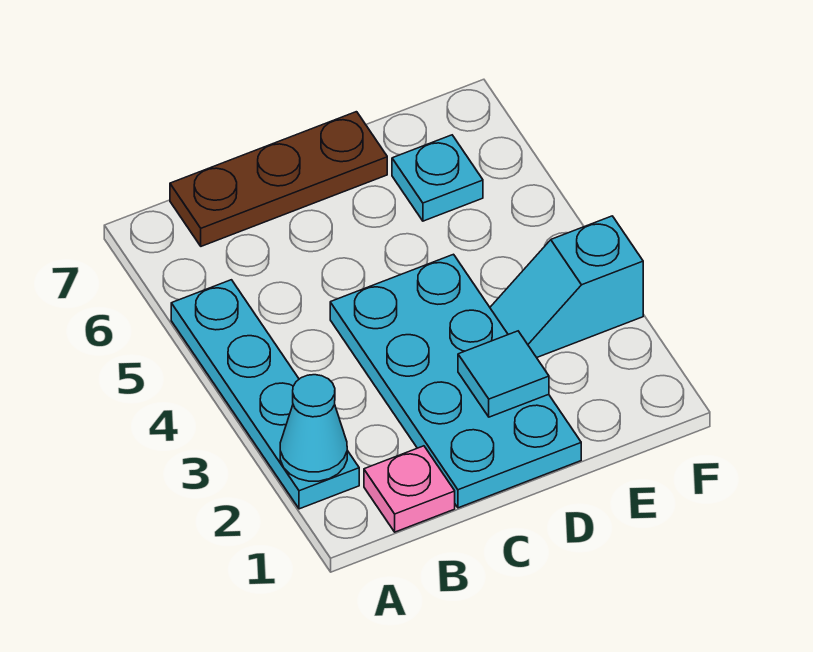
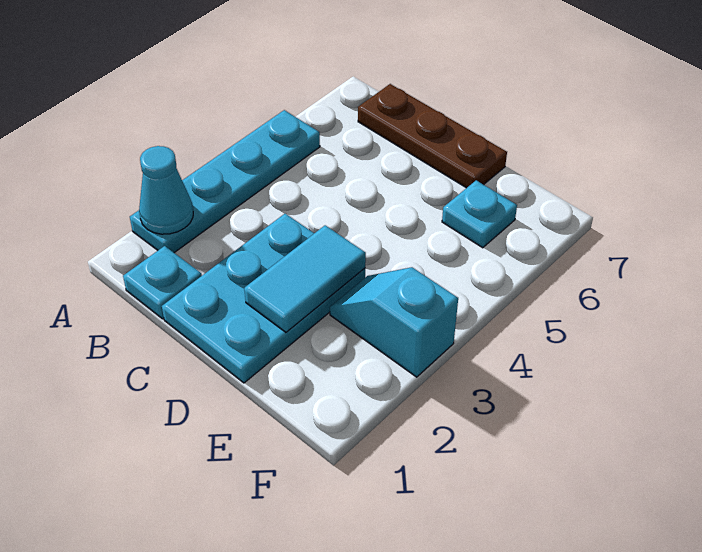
pink plate B1 level 1 -> cyan plate B1 level 1
cyan plate C1:D4 level 1 -> cyan plate C1:D3 level 1
cyan tile D2 level 2 -> cyan tile D2:D3 level 2

